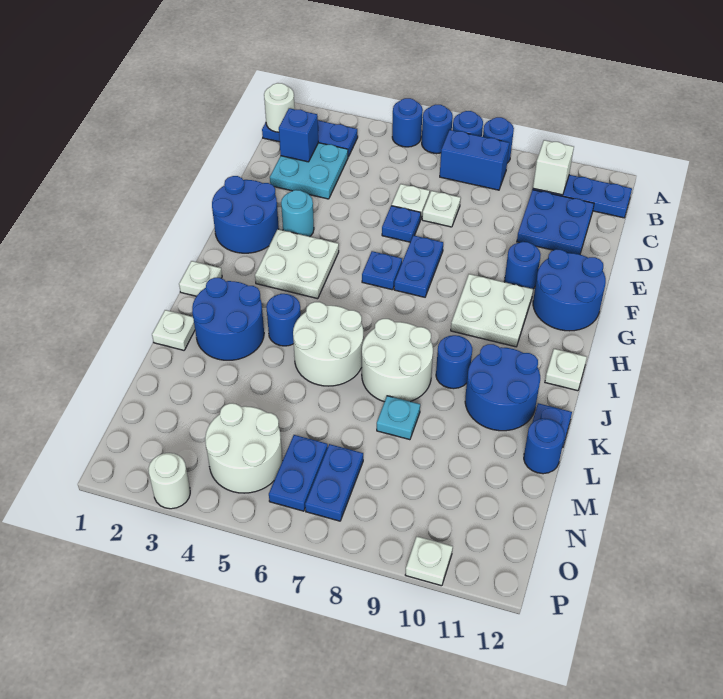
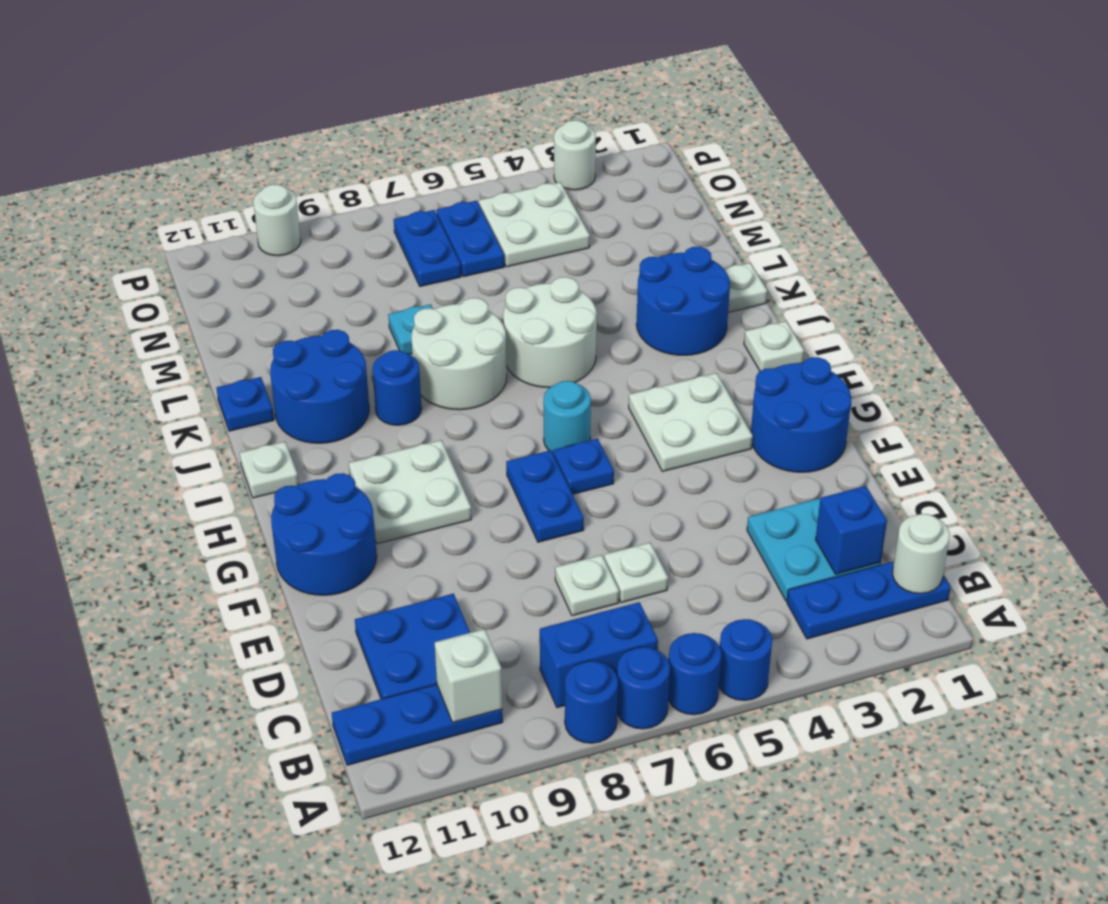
blue plate E6 level 1 -> none
cyan round brick F3 level 1 -> cyan round brick H6 level 1
blue round brick F10 level 1 -> none
blue round brick J4 level 1 -> none
blue round brick L12 level 1 -> none
white round brick N4:O5 level 1 -> white plate N4:O5 level 1
white plate P10 level 1 -> white round brick P10 level 1

